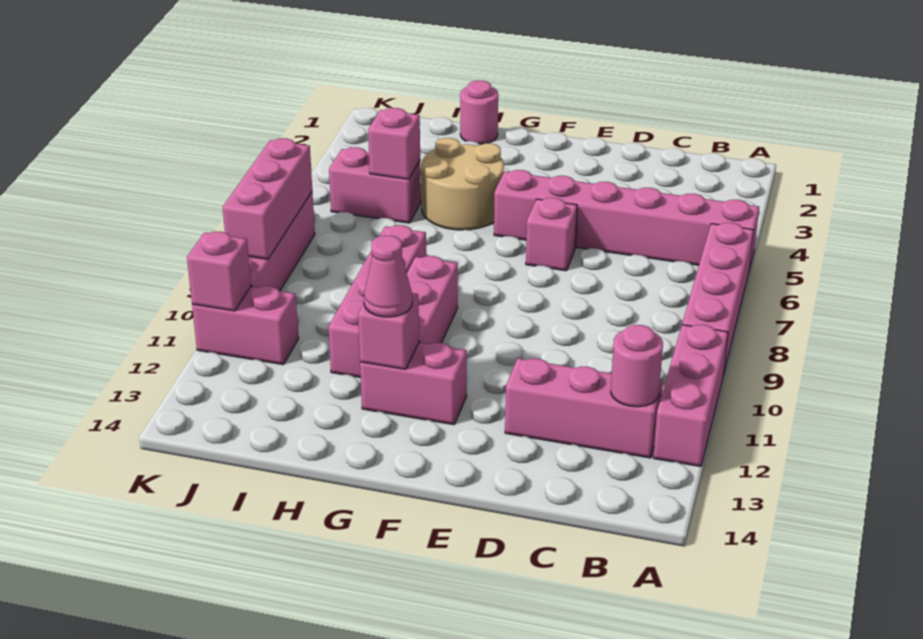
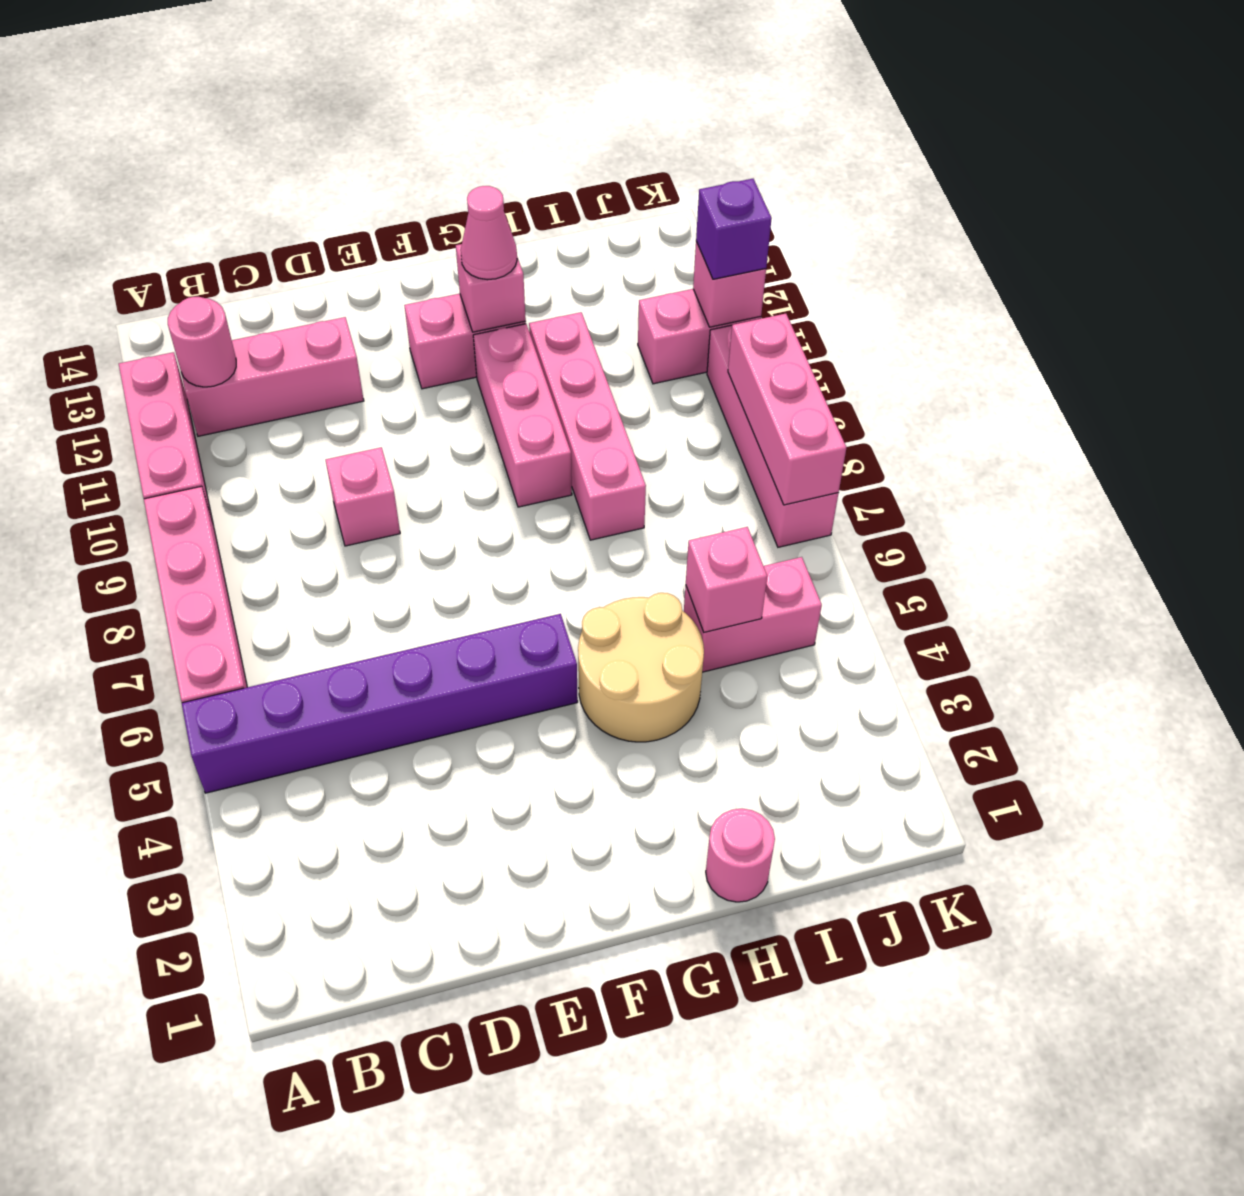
pink brick A5:F5 level 1 -> purple brick A5:F5 level 1
pink brick E6 level 1 -> pink brick D9 level 1
none -> purple brick K11 level 3

